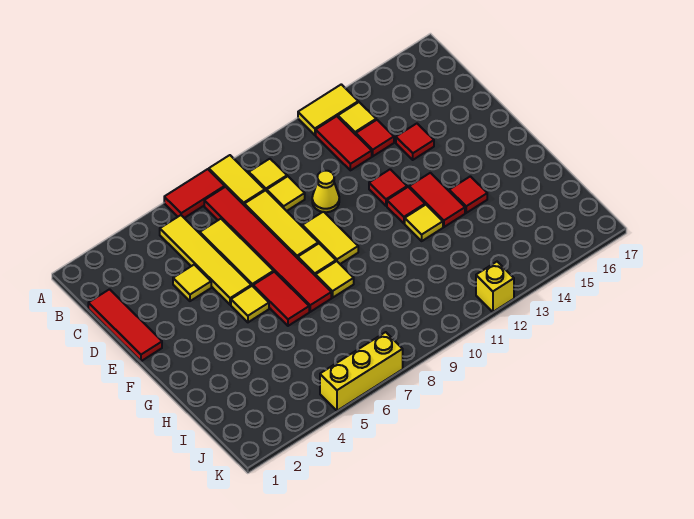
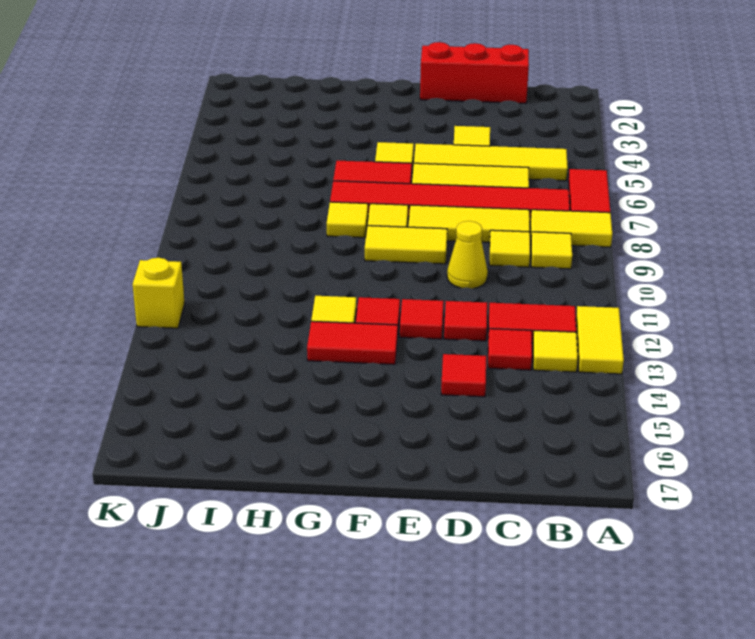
red tile C1:E1 level 1 -> red brick C1:E1 level 1
red tile G14 level 1 -> red tile D12 level 1
yellow brick K5:K7 level 1 -> none

